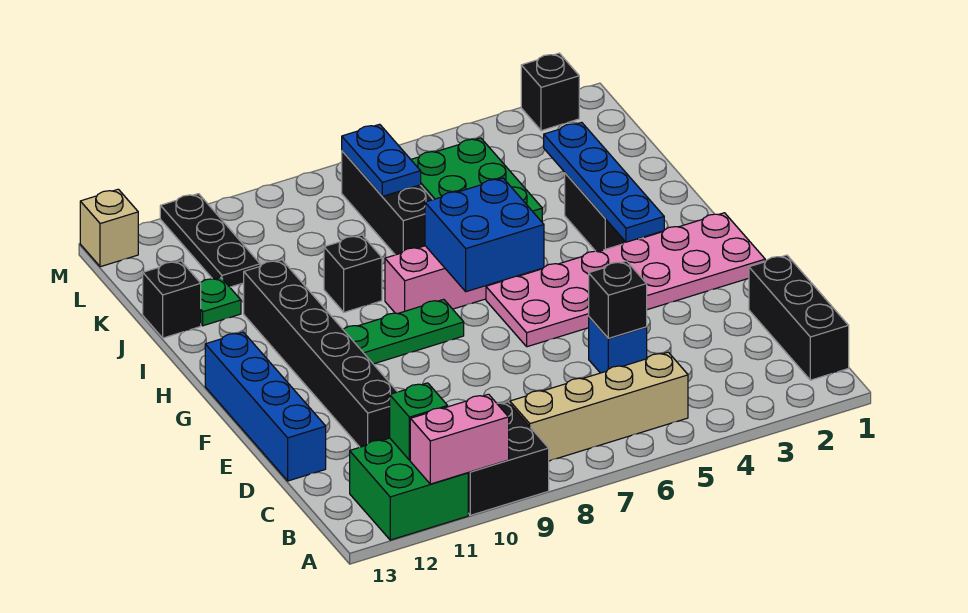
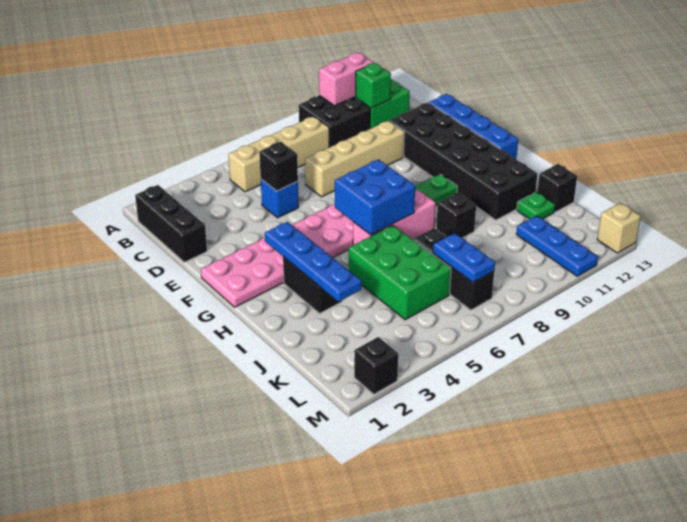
none -> tan brick D7:D10 level 1
black brick D11:I11 level 1 -> black brick D11:I12 level 1
black plate K11:M11 level 1 -> blue plate K11:M11 level 1

